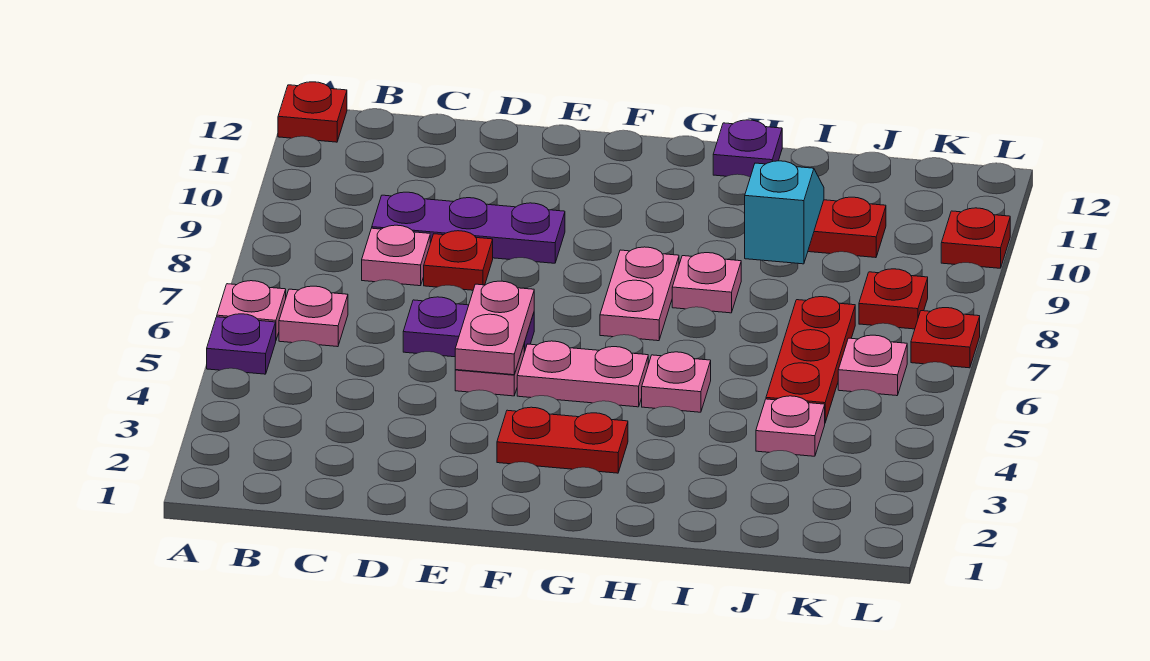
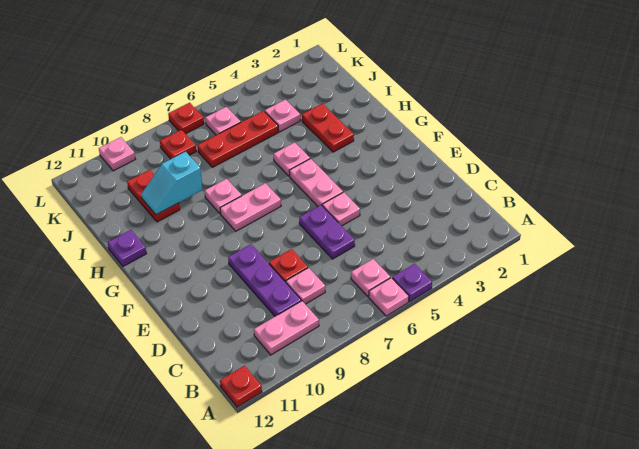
pink plate E5:E6 level 2 -> pink plate B9:B10 level 1
red plate F3:G3 level 1 -> red plate H3:I3 level 1
red plate L10 level 1 -> pink plate L10 level 1

